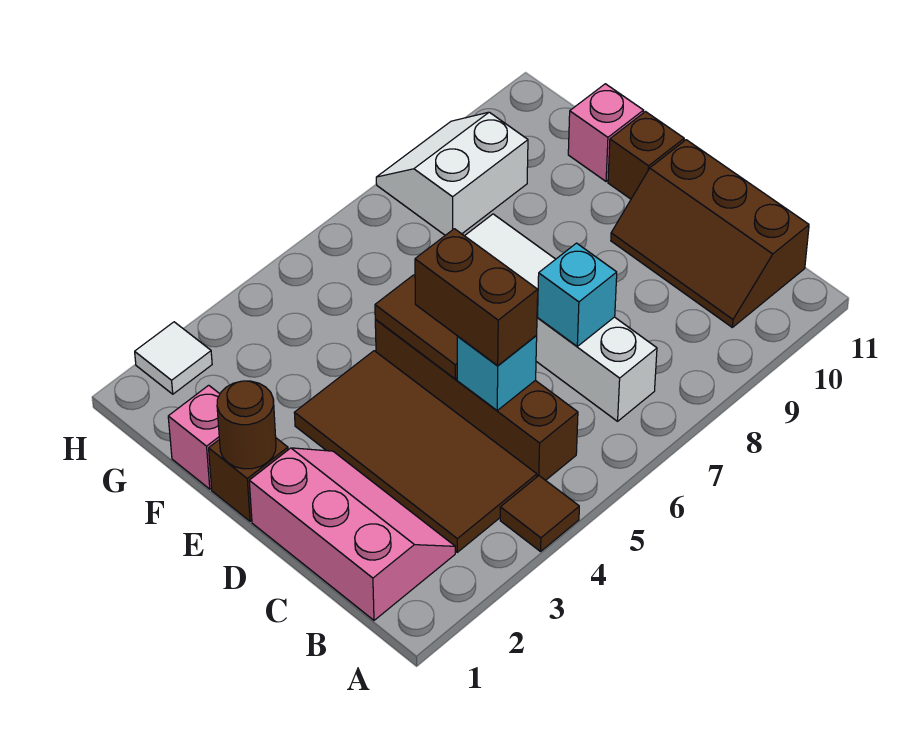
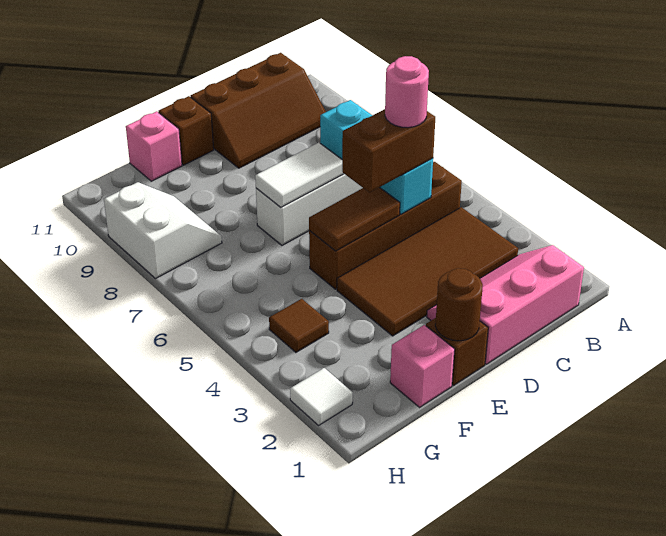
brown tile A4 level 1 -> brown tile G4 level 1
none -> pink round brick C5 level 4
white slope G8:H9 level 1 top G -> white slope G8:H9 level 1 top H

